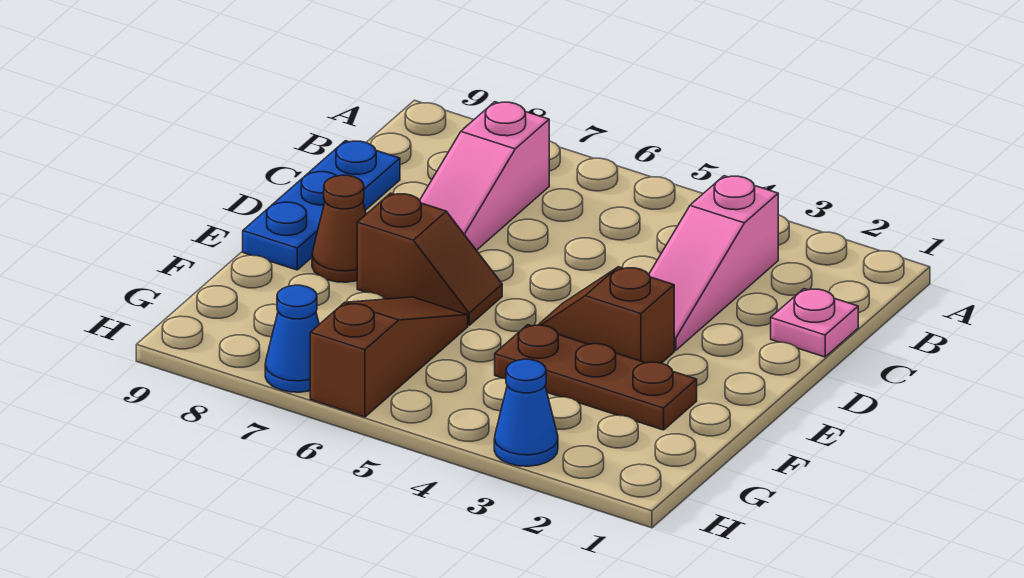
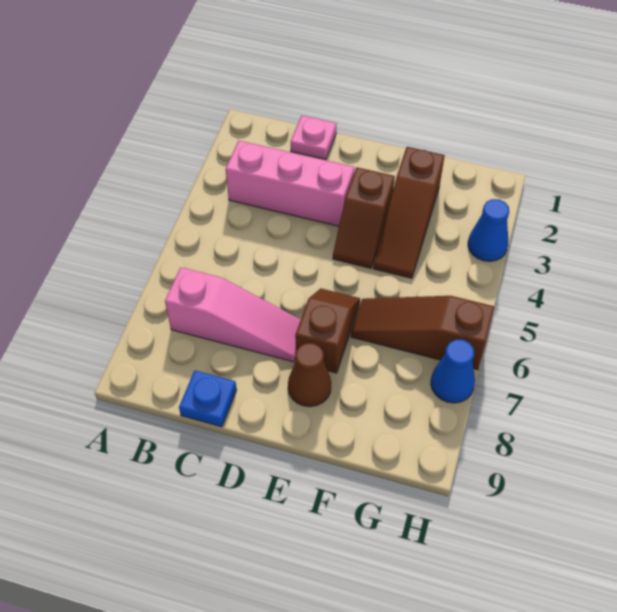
pink slope B3:D3 level 1 top B -> pink brick B3:D3 level 1
blue plate C9:E9 level 1 -> blue plate C9 level 1
brown plate F2:F4 level 1 -> brown slope F2:F4 level 1 top 2

